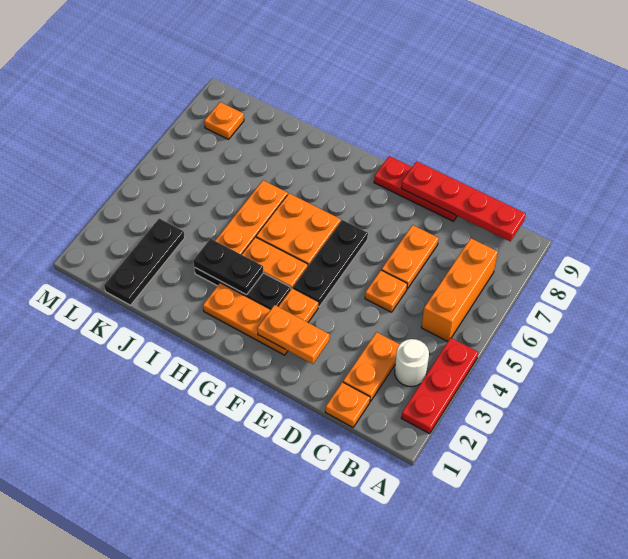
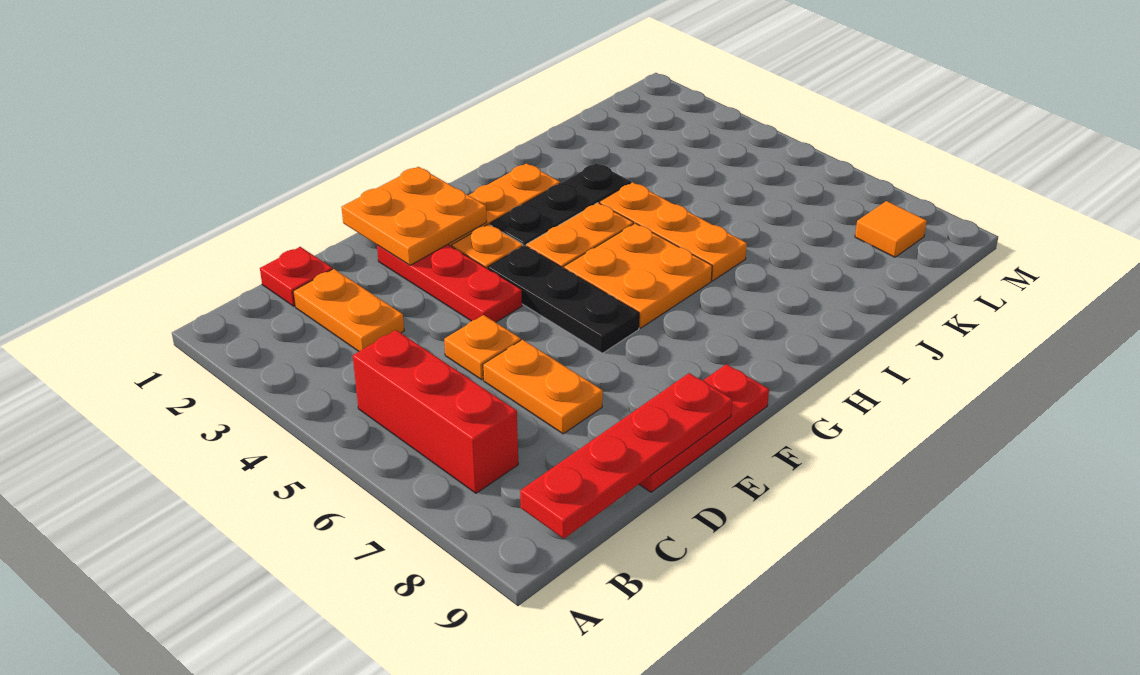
red plate A2:A4 level 1 -> red plate E2:E4 level 1
white round brick B3 level 1 -> none
orange brick B5:B7 level 1 -> red brick B5:B7 level 1
orange plate C1 level 1 -> red plate C1 level 1
orange plate E2:F2 level 2 -> orange plate E1:F2 level 2
black plate H3:I3 level 2 -> none
black plate K1:K3 level 1 -> none
orange plate L8 level 1 -> orange tile L8 level 1

